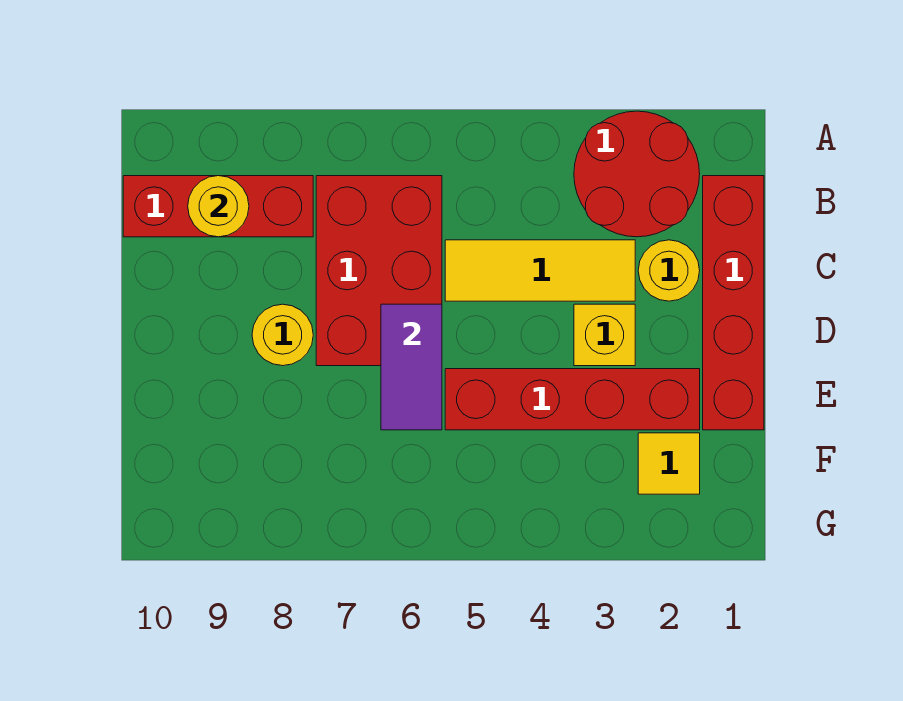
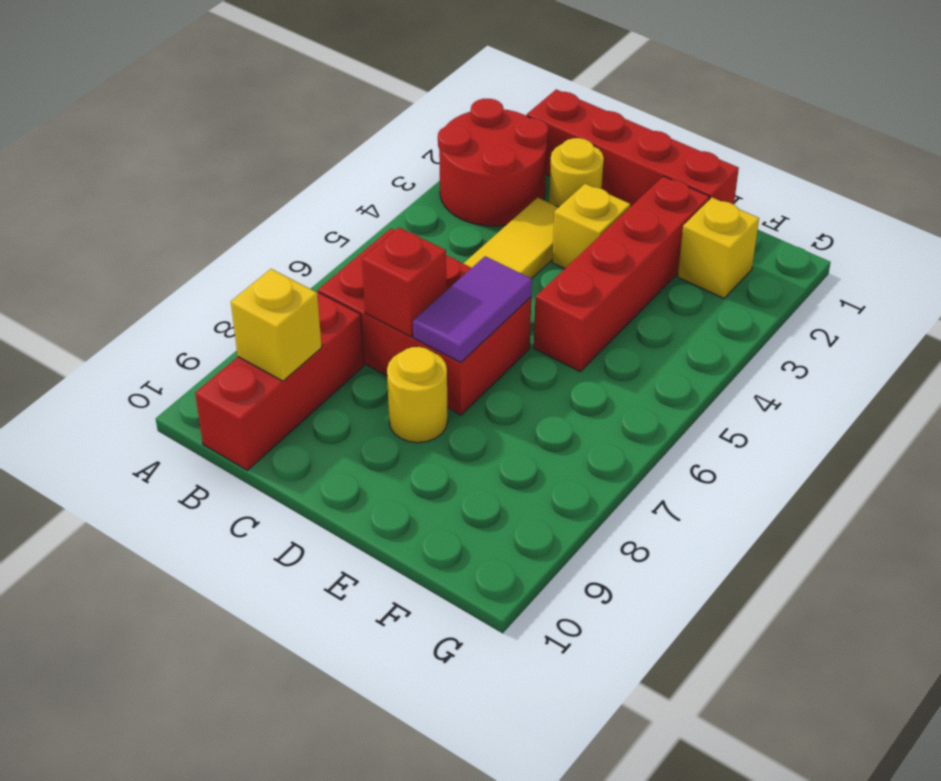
yellow round brick B9 level 2 -> yellow brick B9 level 2
none -> red brick C7 level 2
purple tile D6:E6 level 2 -> purple tile D6:D7 level 2
yellow tile F2 level 1 -> yellow brick F2 level 1

